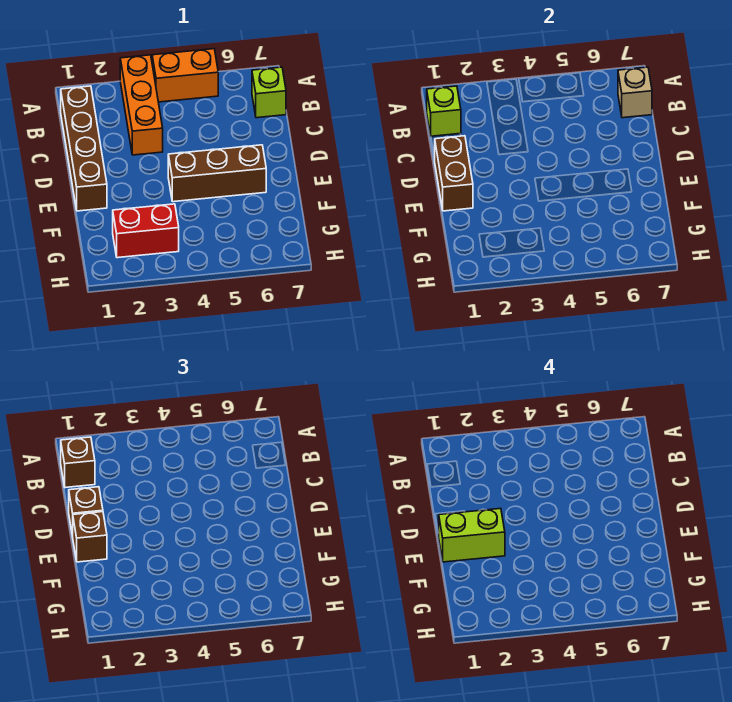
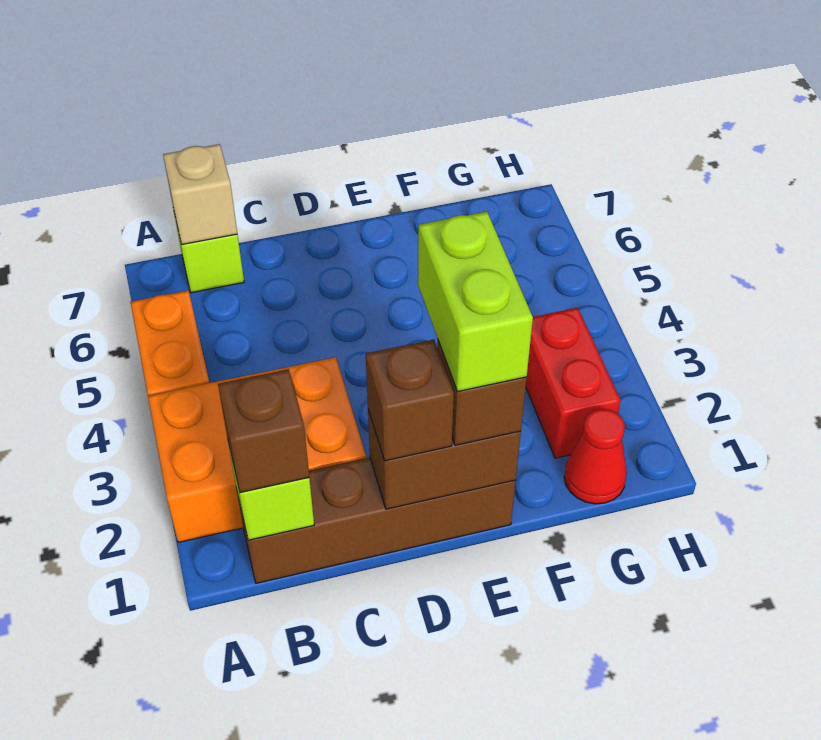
orange brick A3:C3 level 1 -> orange brick A2:C3 level 1
brown brick E4:E6 level 1 -> none
none -> red cone G1 level 1

